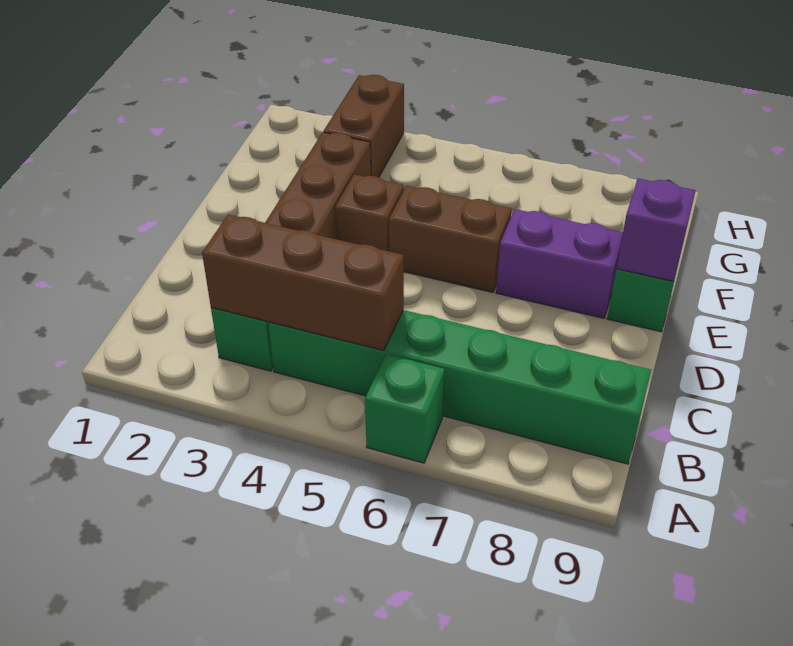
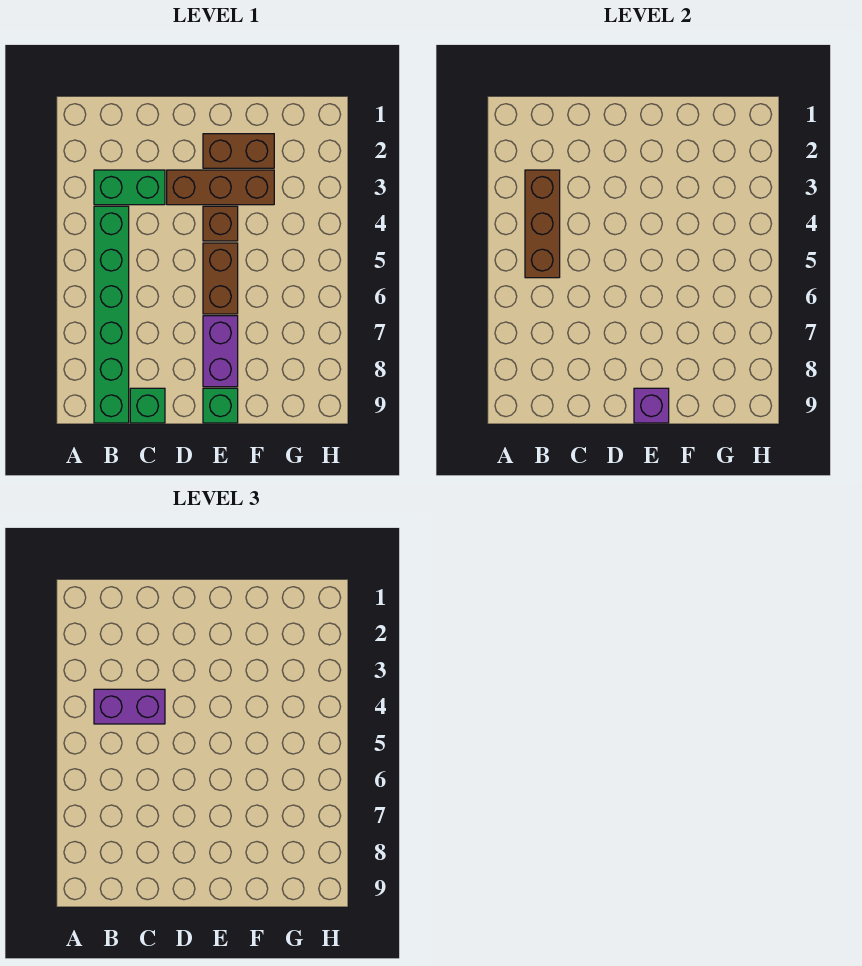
green brick A6 level 1 -> green brick C9 level 1
none -> purple brick B4:C4 level 3
brown brick G3:H3 level 1 -> brown brick E2:F2 level 1

